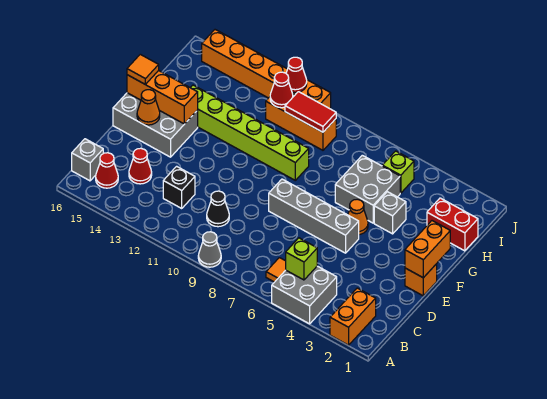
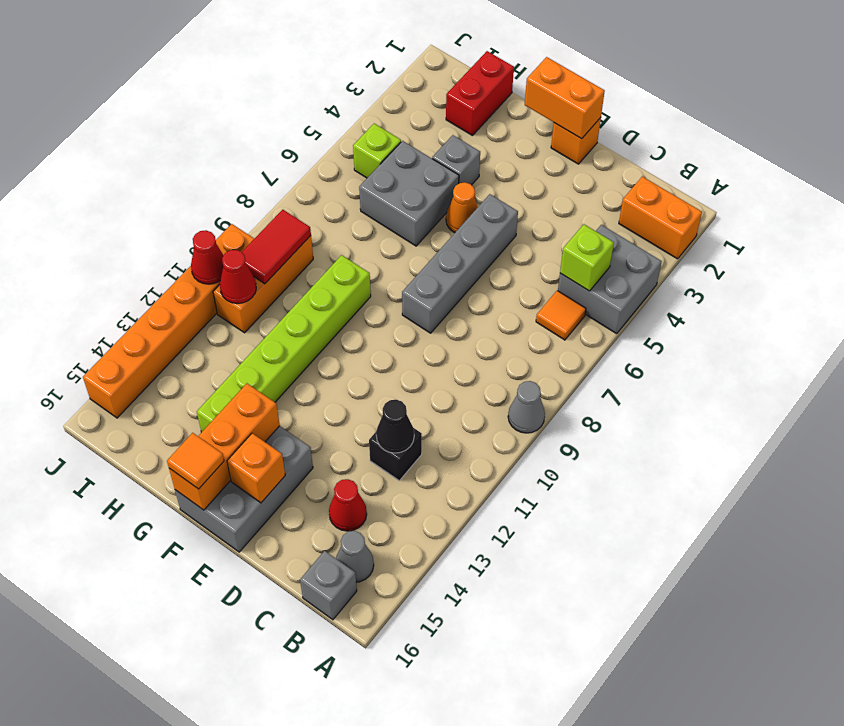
red cone B15 level 1 -> grey cone B15 level 1
black cone C10 level 1 -> black cone C12 level 2
orange cone E15 level 2 -> orange brick E15 level 2

